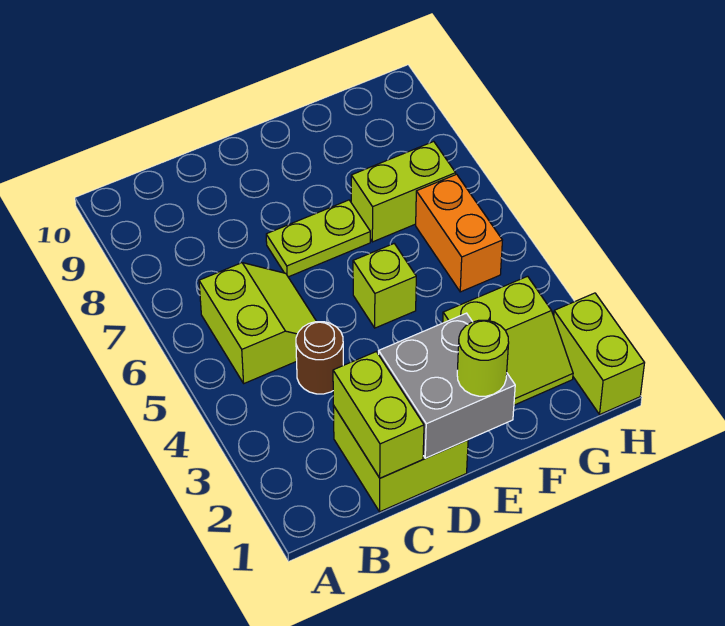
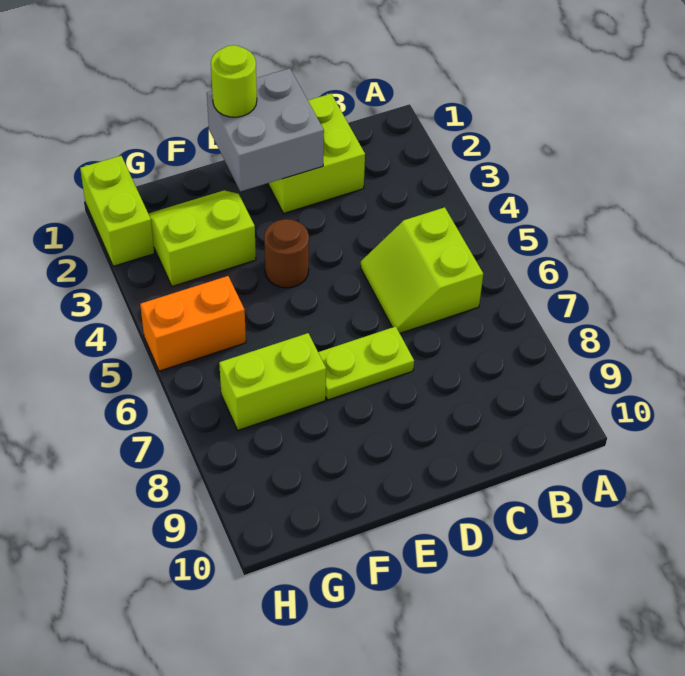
lime brick C1:C2 level 2 -> none
brown round brick C4 level 1 -> brown round brick E4 level 1
lime brick E5 level 1 -> none
orange brick G5:G6 level 1 -> orange brick G5:H5 level 1

